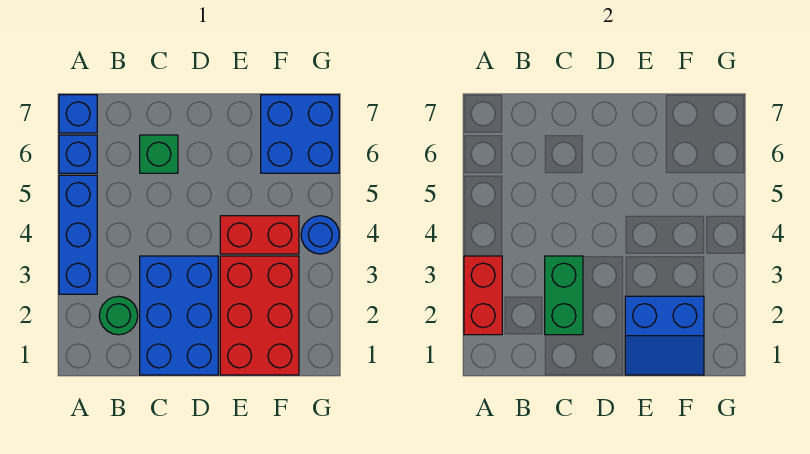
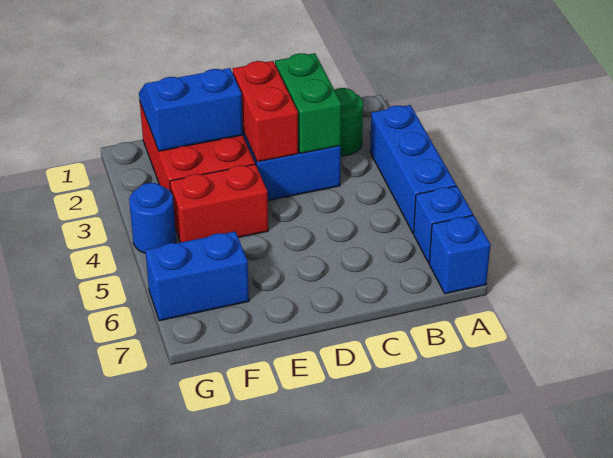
red brick A2:A3 level 2 -> red brick D2:D3 level 2
green brick C6 level 1 -> none
blue brick F6:G7 level 1 -> blue brick F6:G6 level 1

